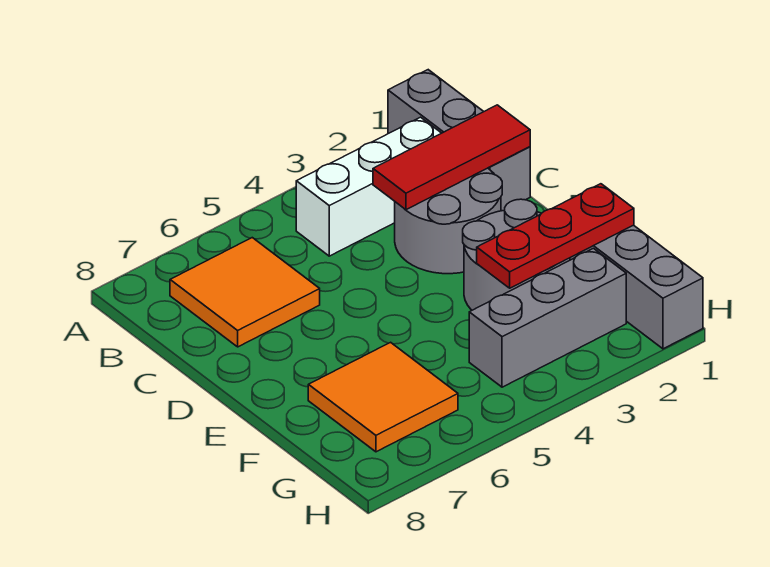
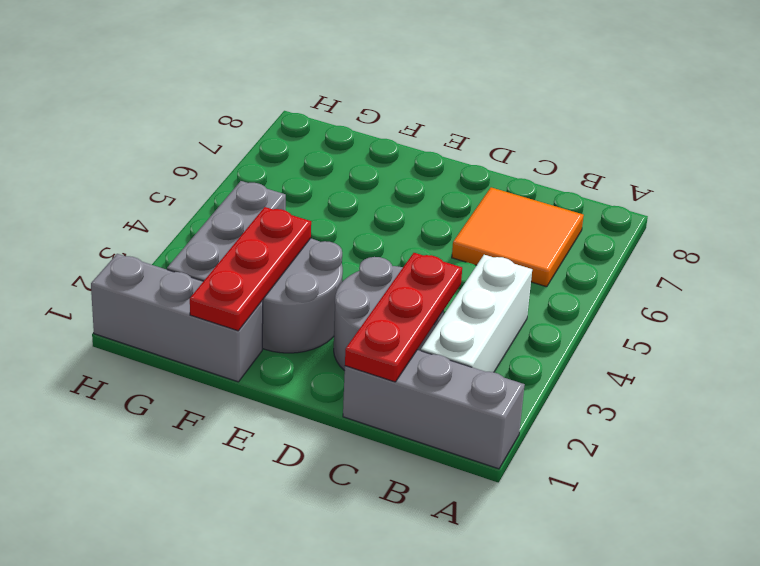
red tile C1:C3 level 2 -> red plate C1:C3 level 2
orange tile F6:G7 level 1 -> none

